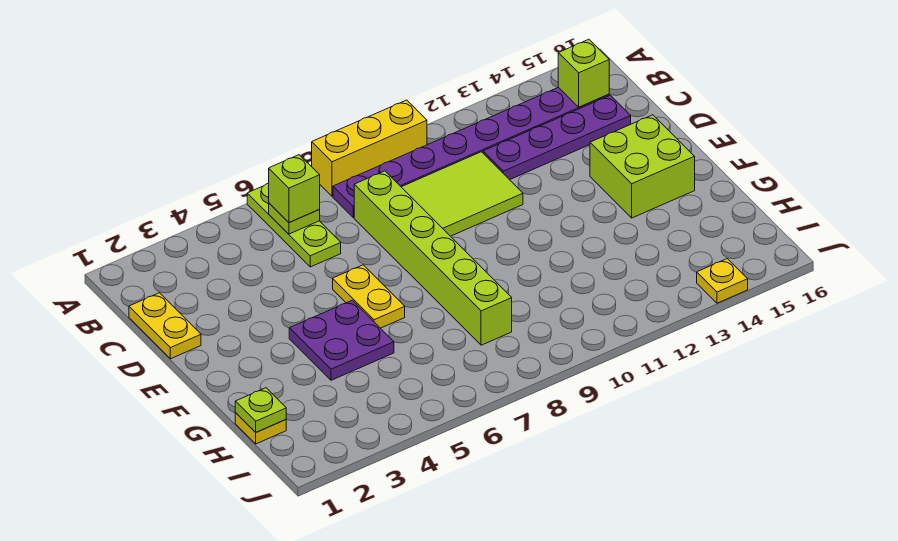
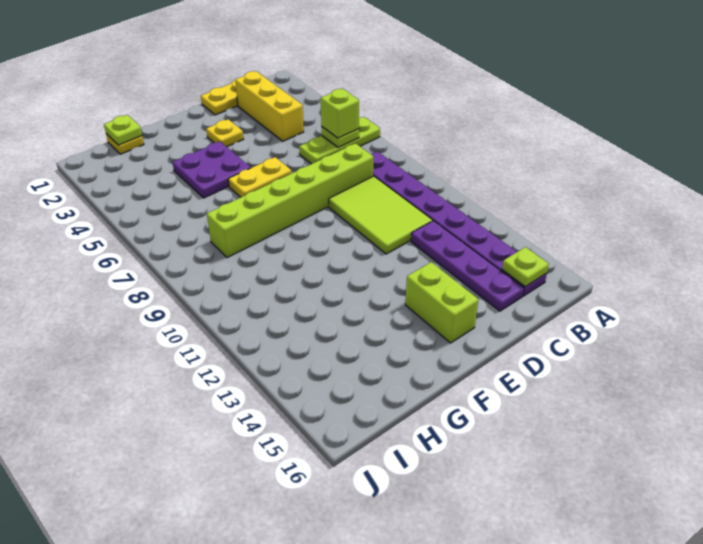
yellow brick A8:A10 level 1 -> yellow brick C2:C4 level 1
lime brick B15 level 2 -> lime plate B15 level 2
lime brick E14:F15 level 1 -> lime brick E14:E15 level 1
yellow plate J14 level 1 -> yellow plate E3 level 1

